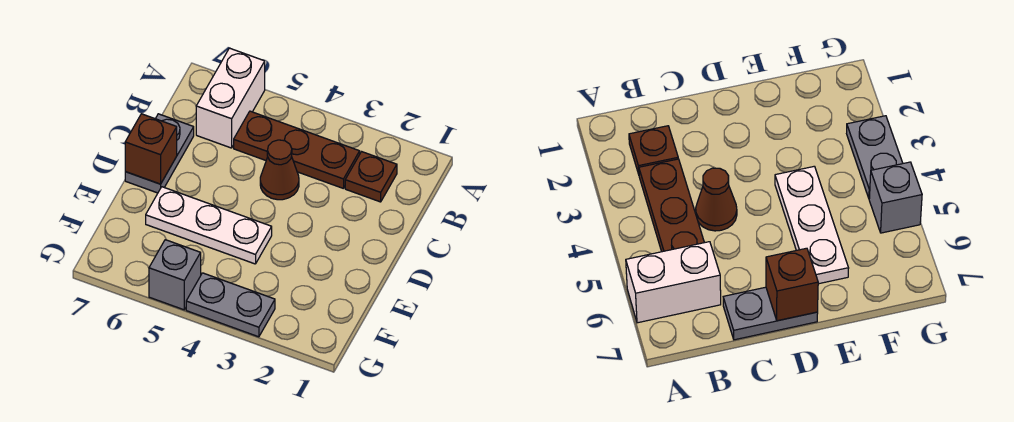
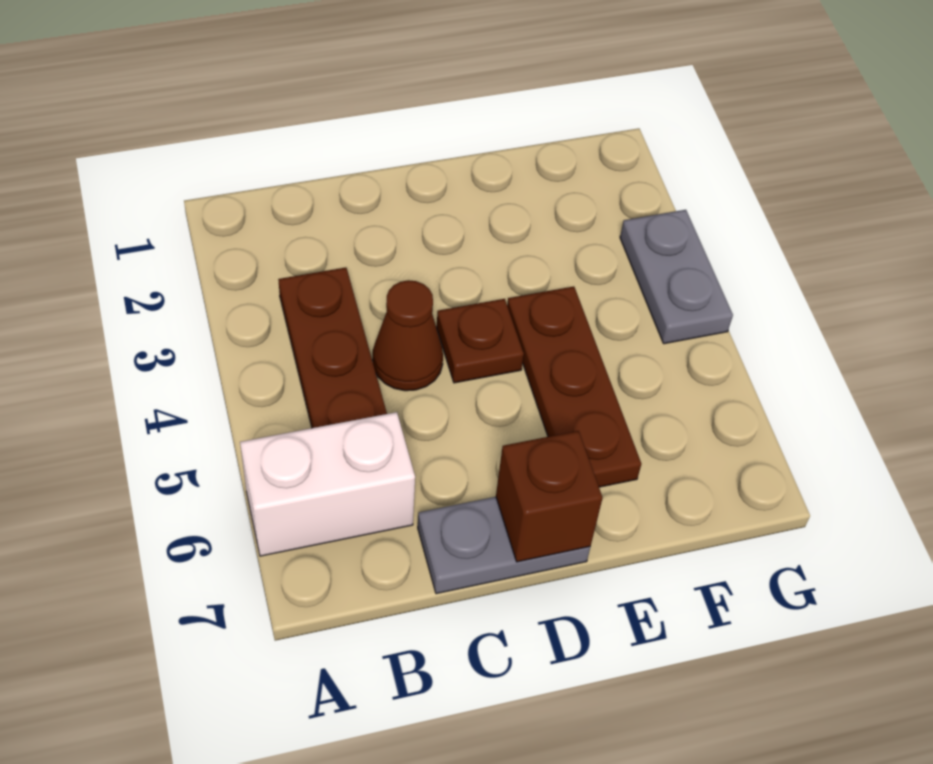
brown plate B2 level 1 -> brown plate D4 level 1
white plate E4:E6 level 1 -> brown plate E4:E6 level 1
grey brick G5 level 1 -> none

